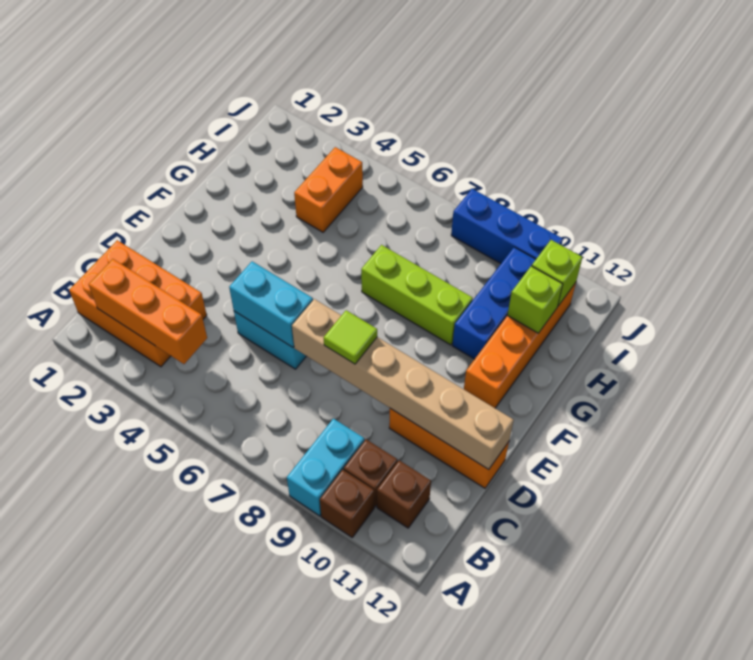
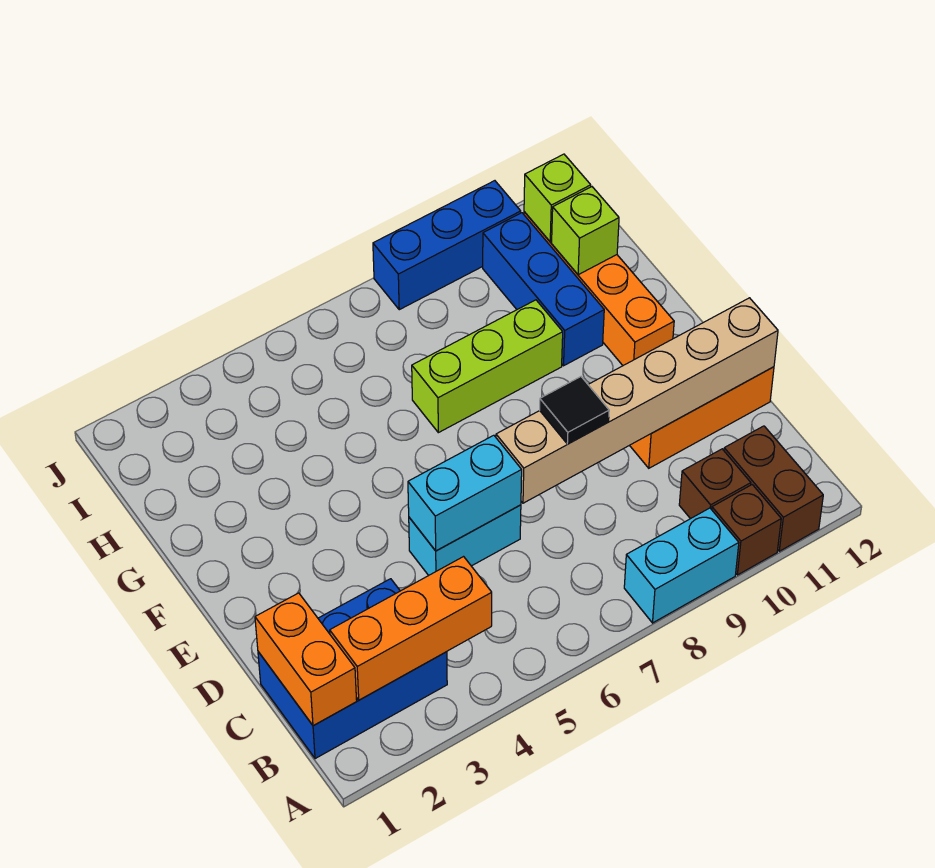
cyan brick A9:B9 level 1 -> cyan brick A8:A9 level 1
orange brick B1:C3 level 1 -> blue brick B1:C3 level 1
brown brick B11 level 1 -> brown brick A11:B11 level 1
lime tile D8 level 3 -> black tile D8 level 3
orange brick H4:I4 level 1 -> orange brick B1:C1 level 2

